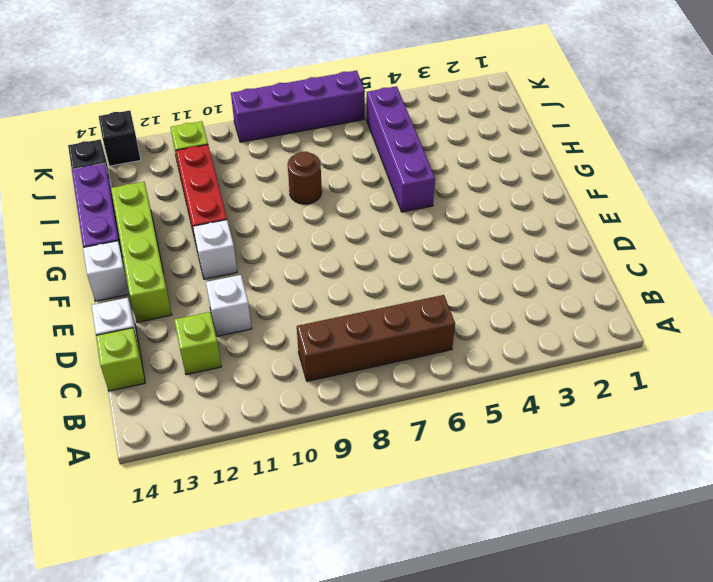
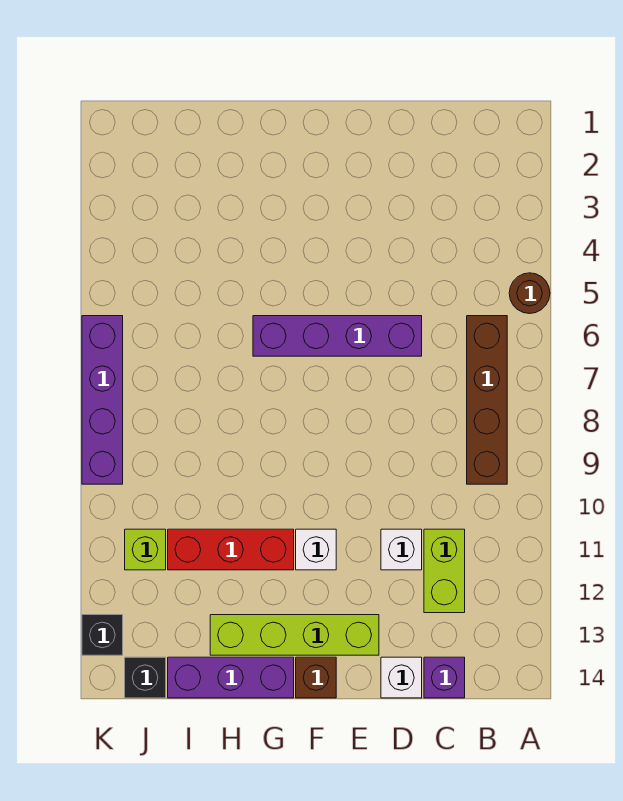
lime brick C12 level 1 -> lime brick C11:C12 level 1
lime brick C14 level 1 -> purple brick C14 level 1
white brick F14 level 1 -> brown brick F14 level 1
purple brick G5:J5 level 1 -> purple brick D6:G6 level 1
brown round brick H8 level 1 -> brown round brick A5 level 1

